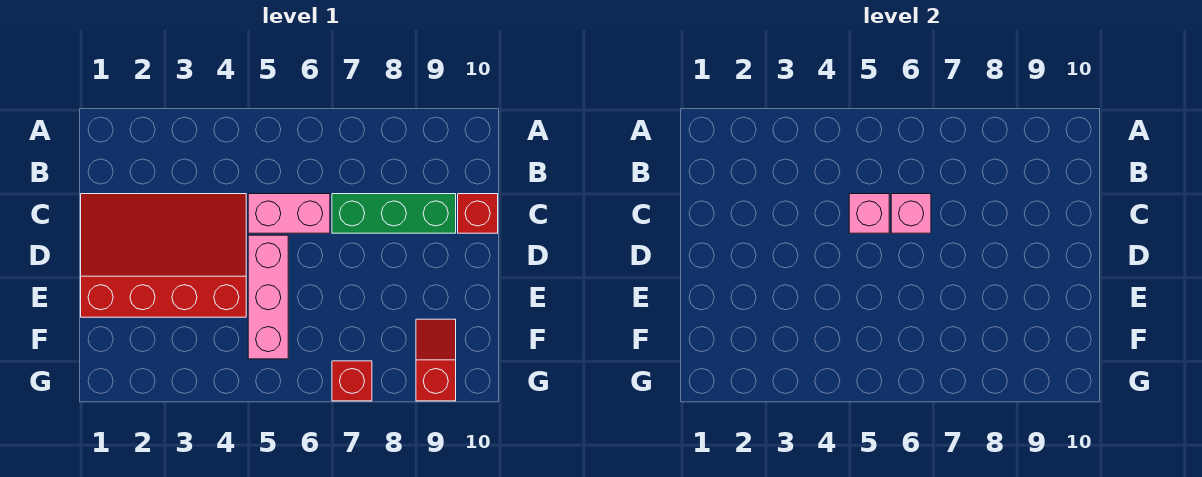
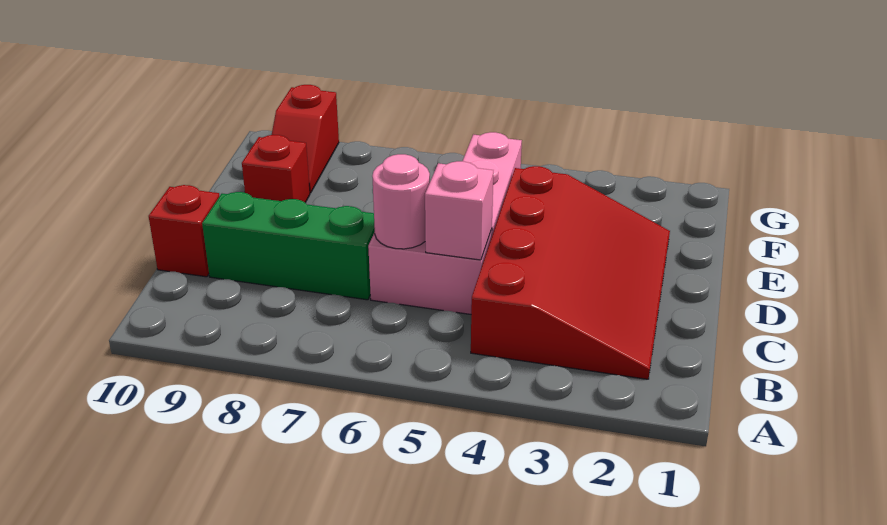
red slope C1:E4 level 1 top E -> red slope B2:E4 level 1 top 4
pink brick C6 level 2 -> pink round brick C6 level 2
red brick G7 level 1 -> red brick E9 level 1

